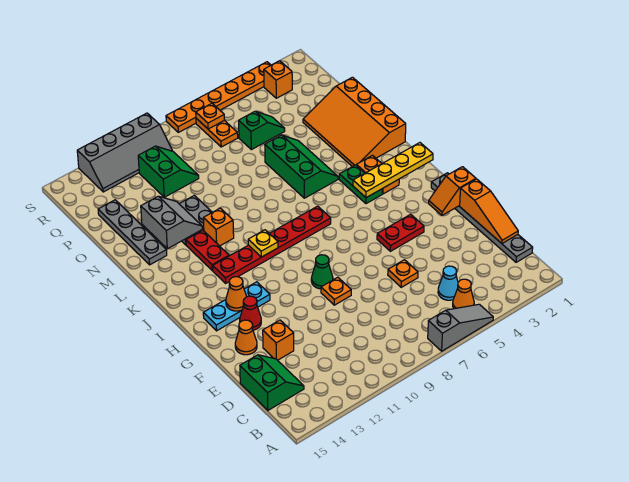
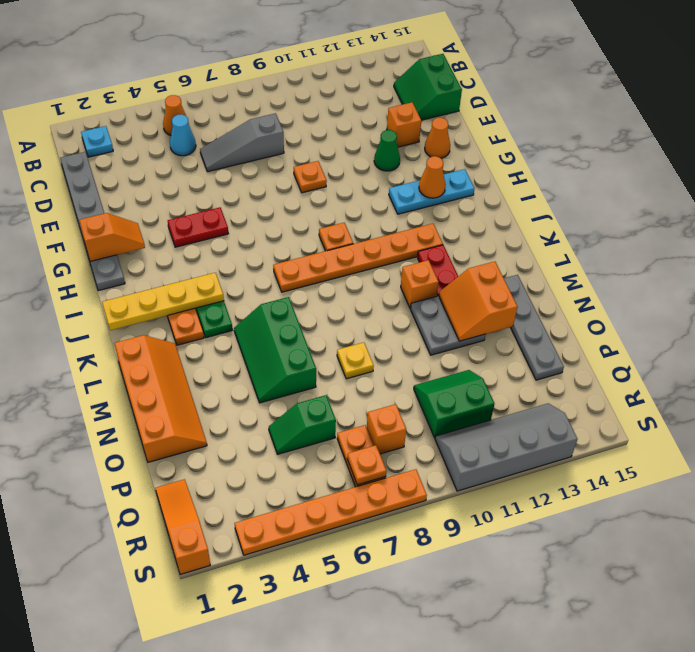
grey slope A5:A7 level 1 top 7 -> grey slope D6:D8 level 1 top 8
none -> cyan plate B2 level 1
orange slope D1:F1 level 2 top F -> orange slope Q1:S1 level 1 top S
orange plate E6 level 1 -> orange plate I9 level 1
green cone G9 level 1 -> green cone F12 level 1
red cone G13 level 1 -> none
red plate J7:J12 level 1 -> orange plate J7:J12 level 1
yellow plate J10 level 2 -> yellow plate N8 level 1
orange slope L1:O3 level 1 top 1 -> orange slope L1:O2 level 1 top 1
grey slope M12:N13 level 2 top 13 -> orange slope M12:N13 level 2 top 13
green slope P10:Q11 level 1 top 11 -> green slope P10:Q11 level 1 top Q
orange brick R3 level 1 -> orange brick Q8 level 1

